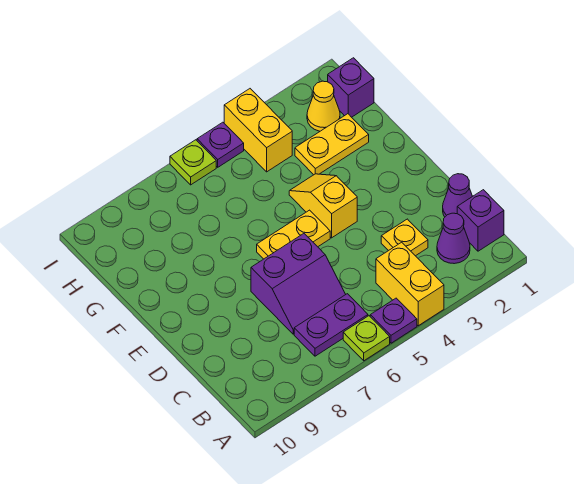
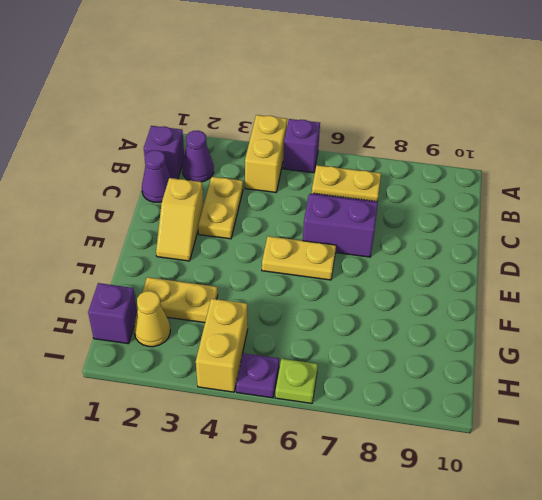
purple plate A5 level 1 -> purple brick A5 level 1
lime plate A6 level 1 -> none
purple plate B6:B7 level 1 -> yellow plate B6:B7 level 1
yellow plate C3 level 1 -> yellow plate C3:D3 level 1
yellow slope E4:F4 level 1 top E -> yellow slope D2:E2 level 1 top D

